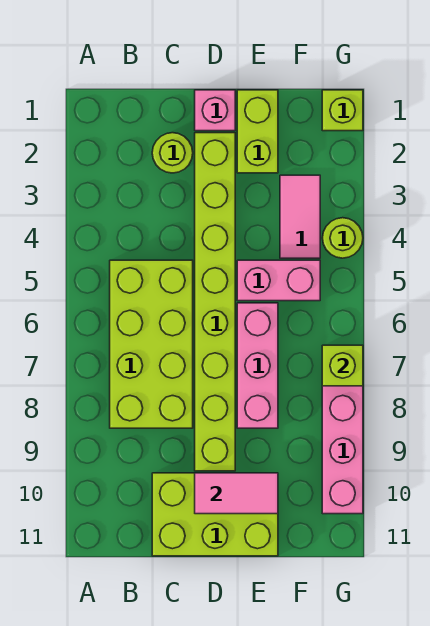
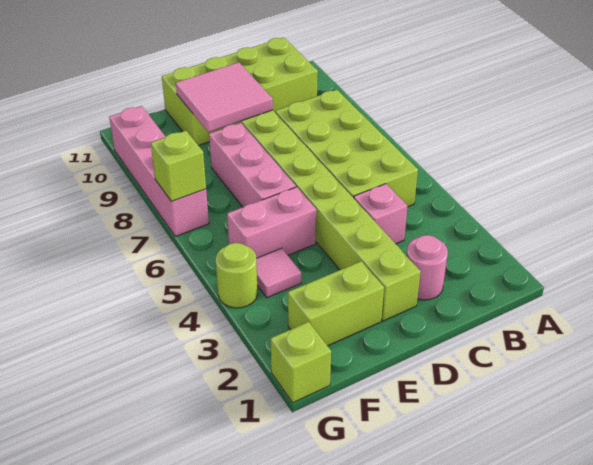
lime round brick C2 level 1 -> pink round brick C2 level 1
lime brick C10:E11 level 1 -> lime brick B10:E11 level 1
pink brick D1 level 1 -> pink brick C4 level 1
pink tile D10:E10 level 2 -> pink tile D9:E10 level 2
lime brick E1:E2 level 1 -> lime brick E2:F2 level 1
pink tile F3:F4 level 1 -> pink tile F4 level 1

